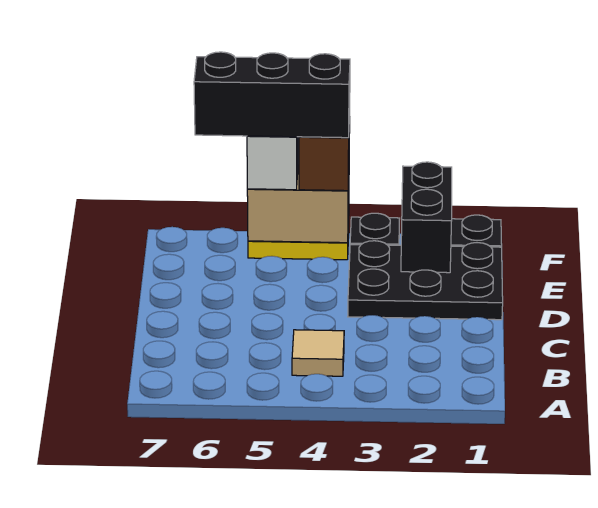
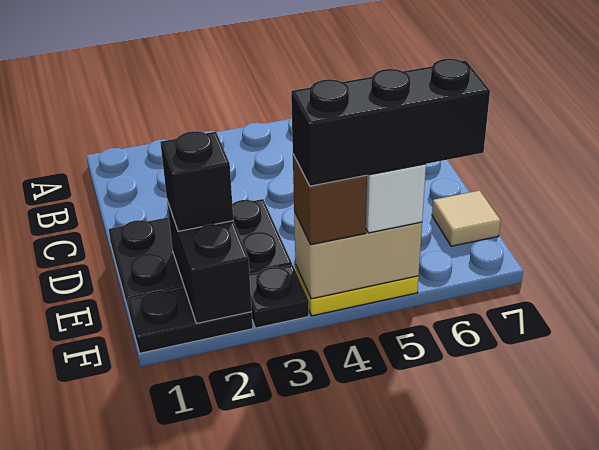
tan tile B4 level 1 -> tan tile E7 level 1
none -> black brick E2 level 3

